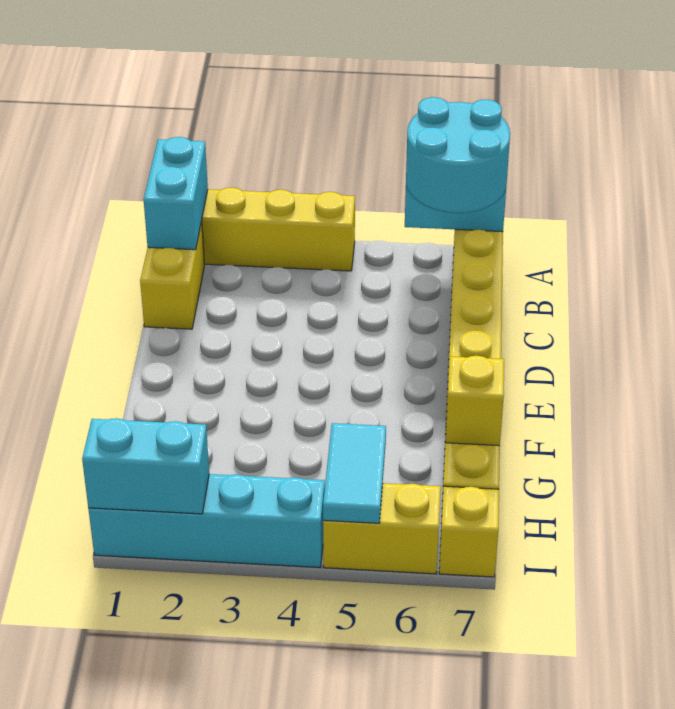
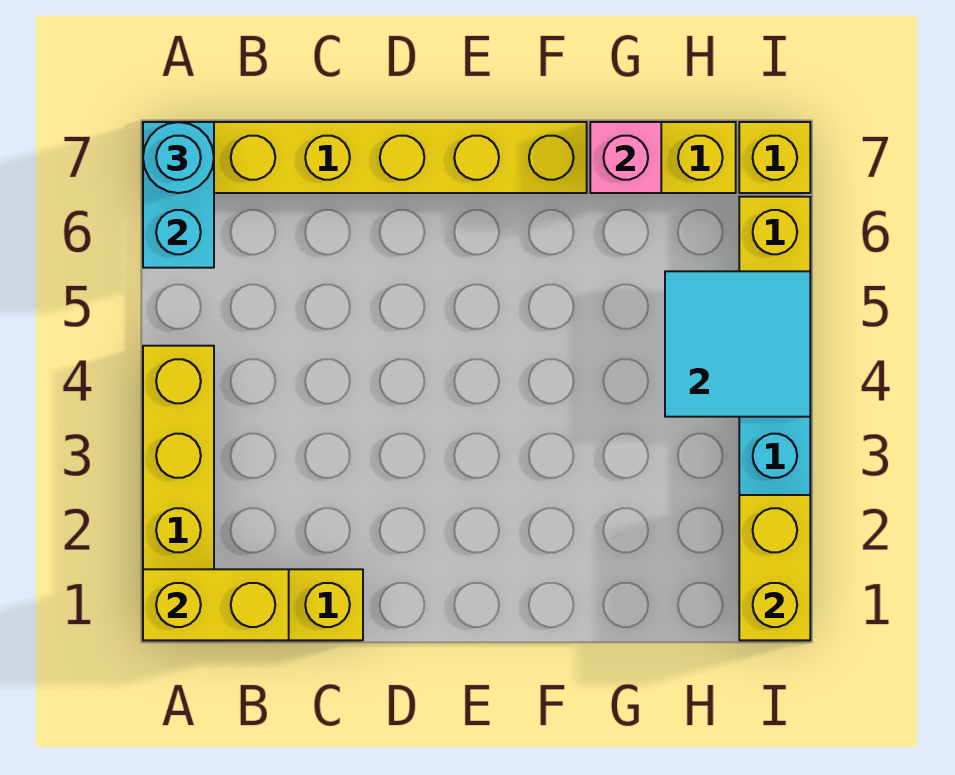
cyan brick A1:B1 level 2 -> yellow brick A1:B1 level 2
cyan round brick A6:B7 level 3 -> cyan round brick A7 level 3
yellow brick G7 level 2 -> pink brick G7 level 2
cyan tile H5:I5 level 2 -> cyan tile H4:I5 level 2
cyan brick I1:I2 level 2 -> yellow brick I1:I2 level 2

